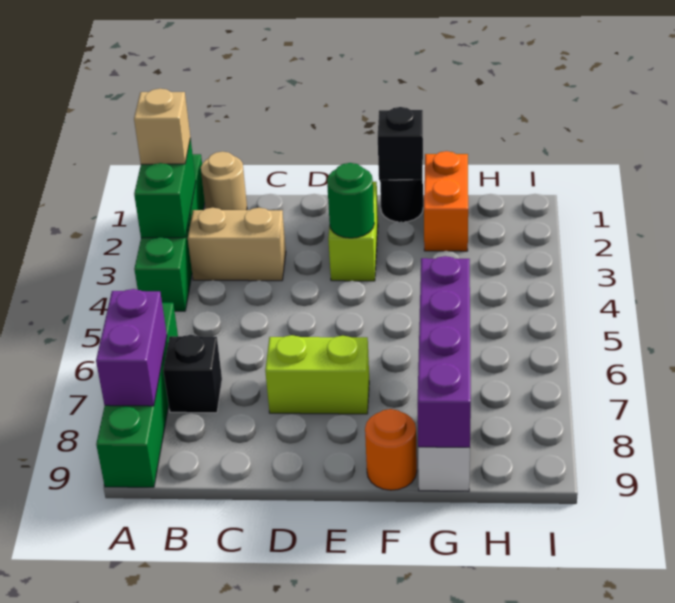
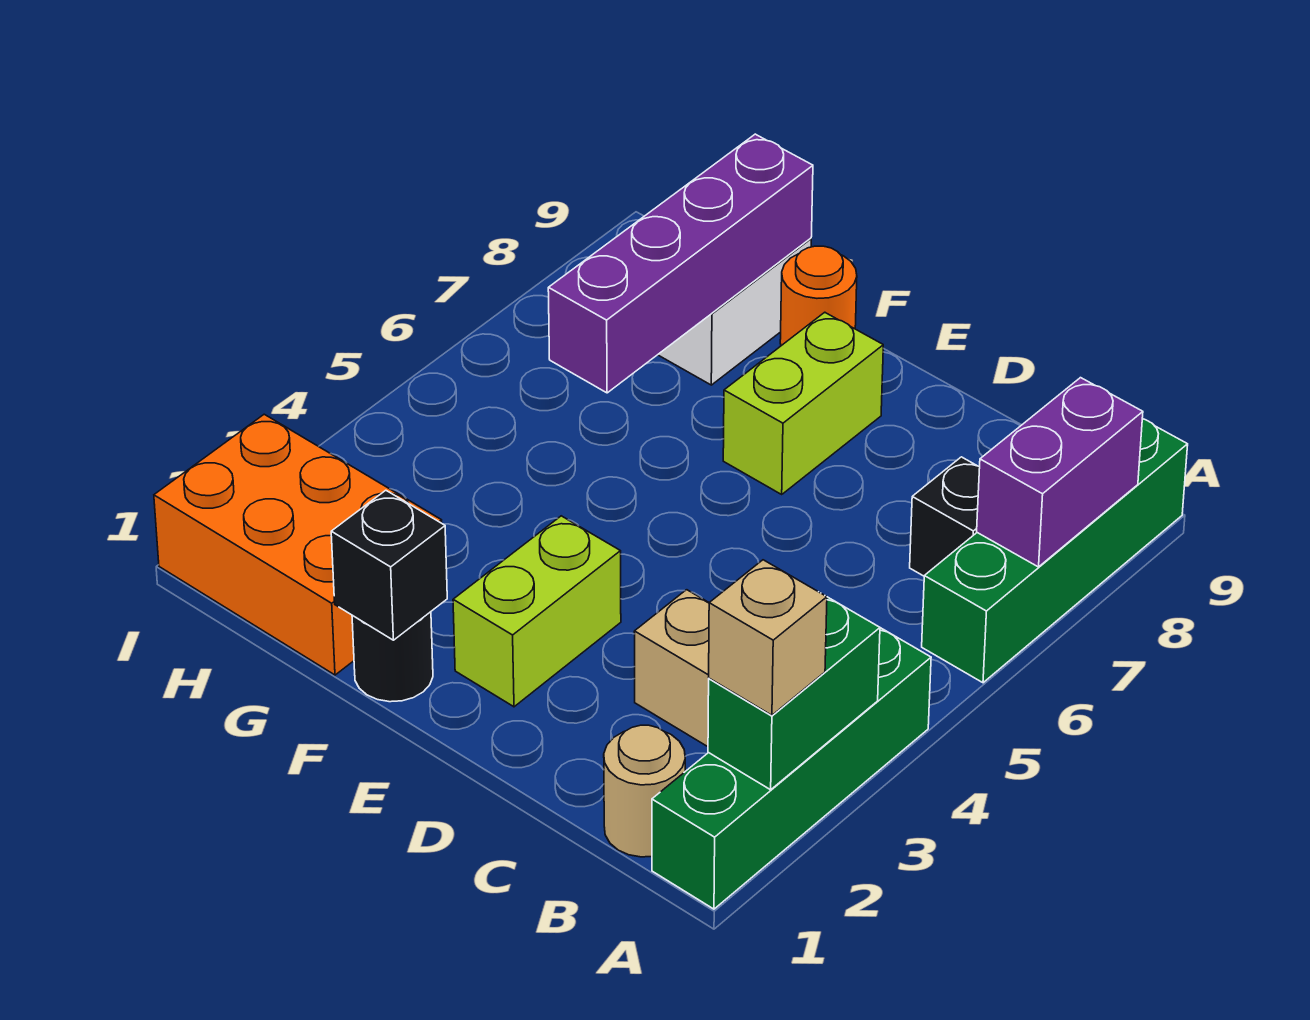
lime brick D7:E7 level 1 -> lime brick E7:E8 level 1
green round brick E3 level 2 -> none
orange brick G1:G2 level 1 -> orange brick G1:I2 level 1

